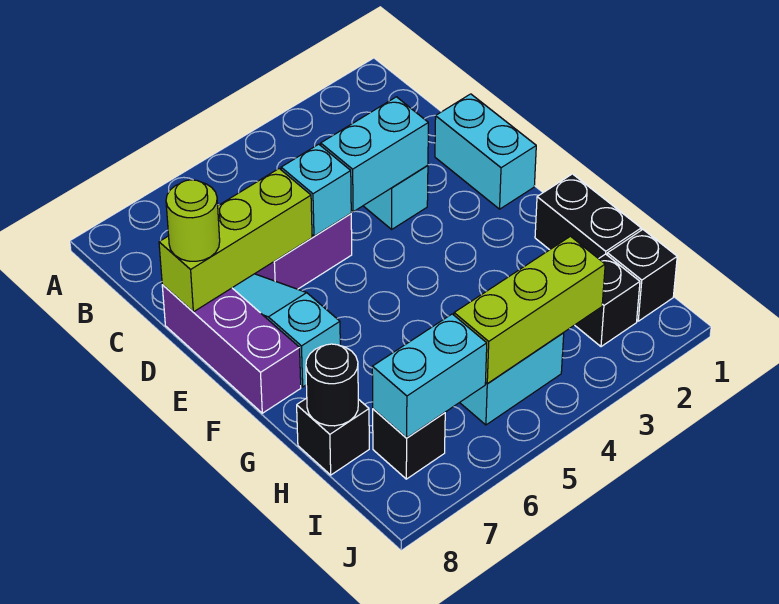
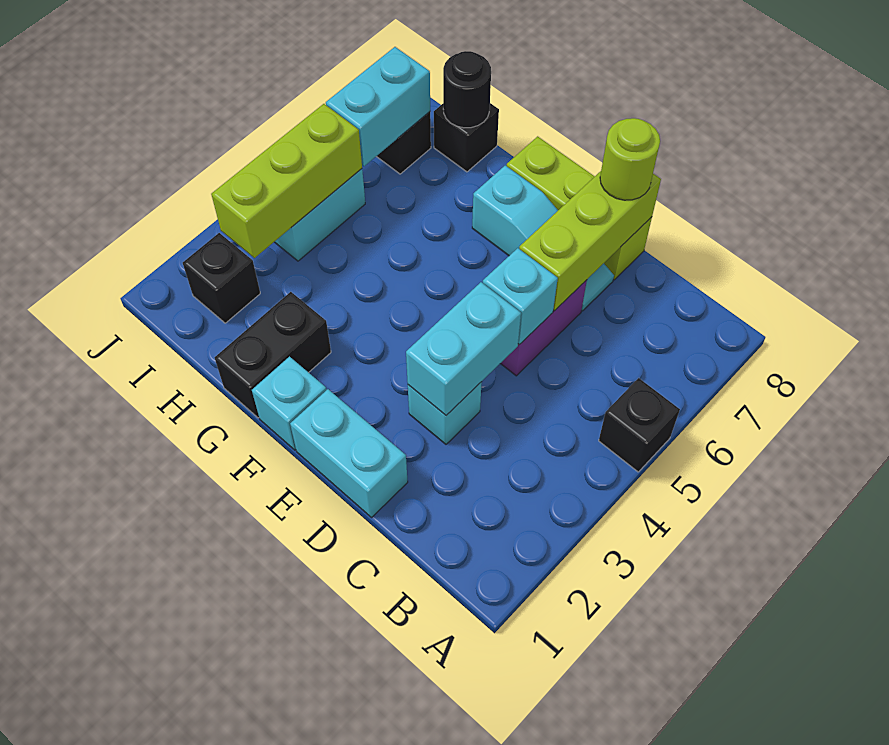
purple brick D8:F8 level 1 -> lime brick D8:F8 level 1
none -> cyan brick F1 level 1
black brick G1:H1 level 1 -> black brick G1:G2 level 1
black brick I1 level 1 -> black brick A5 level 1

